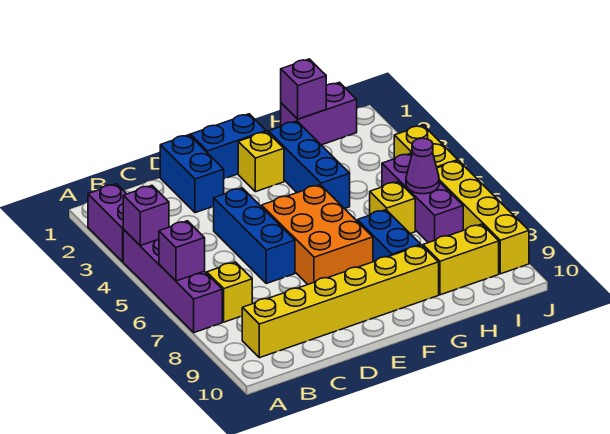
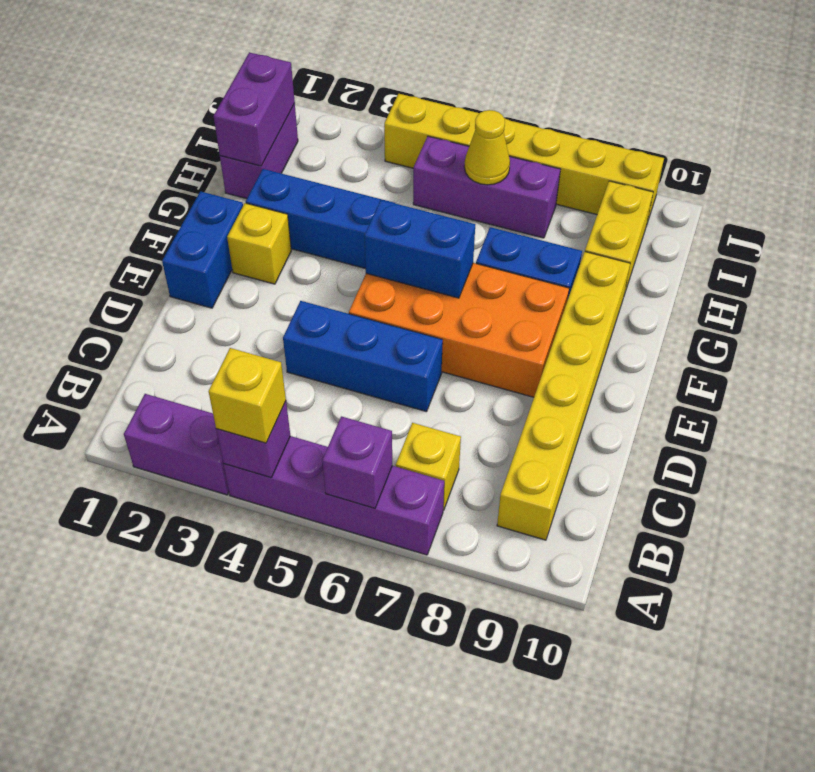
blue brick D1:D2 level 1 -> blue brick F5:F6 level 2
orange brick E5:F7 level 1 -> orange brick E5:F8 level 1
purple brick H1 level 2 -> purple brick H1:I1 level 2
yellow brick H6 level 1 -> yellow brick A4 level 3
purple cone I6 level 2 -> yellow cone I6 level 2

